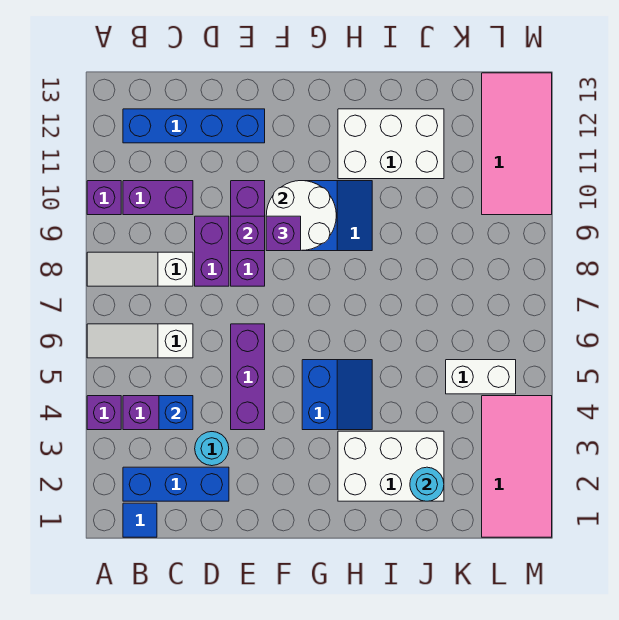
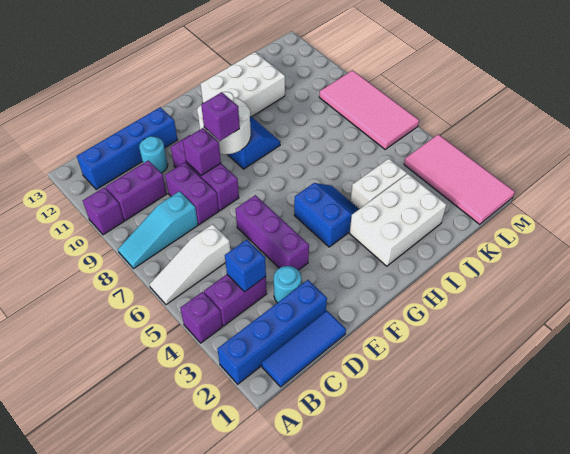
white slope A8:C8 level 1 top C -> cyan slope A8:C8 level 1 top C
blue tile B1 level 1 -> blue tile B1:D1 level 1
blue brick B2:D2 level 1 -> blue brick A2:D2 level 1
cyan round brick J2 level 2 -> cyan round brick D11 level 1
white brick K5:L5 level 1 -> white brick I4:J4 level 1
pink tile L10:M13 level 1 -> pink tile L6:M9 level 1

